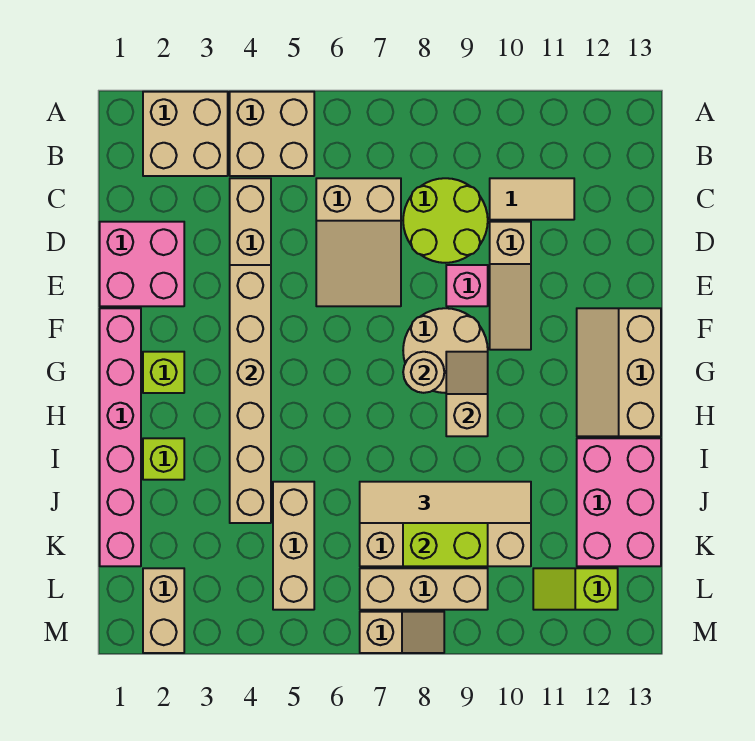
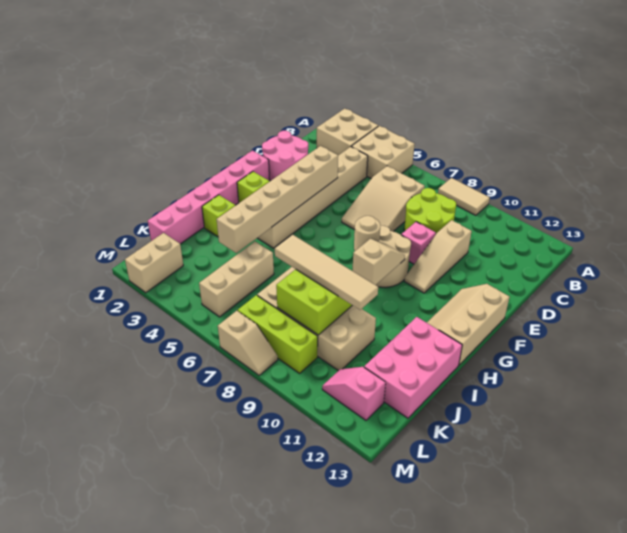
tan tile C10:C11 level 1 -> tan tile A8:A9 level 1
pink brick D1:E2 level 1 -> pink round brick D1:E2 level 1
tan brick L7:L9 level 1 -> lime brick L7:L9 level 1
lime slope L11:L12 level 1 top 12 -> pink slope L11:L12 level 1 top 12

